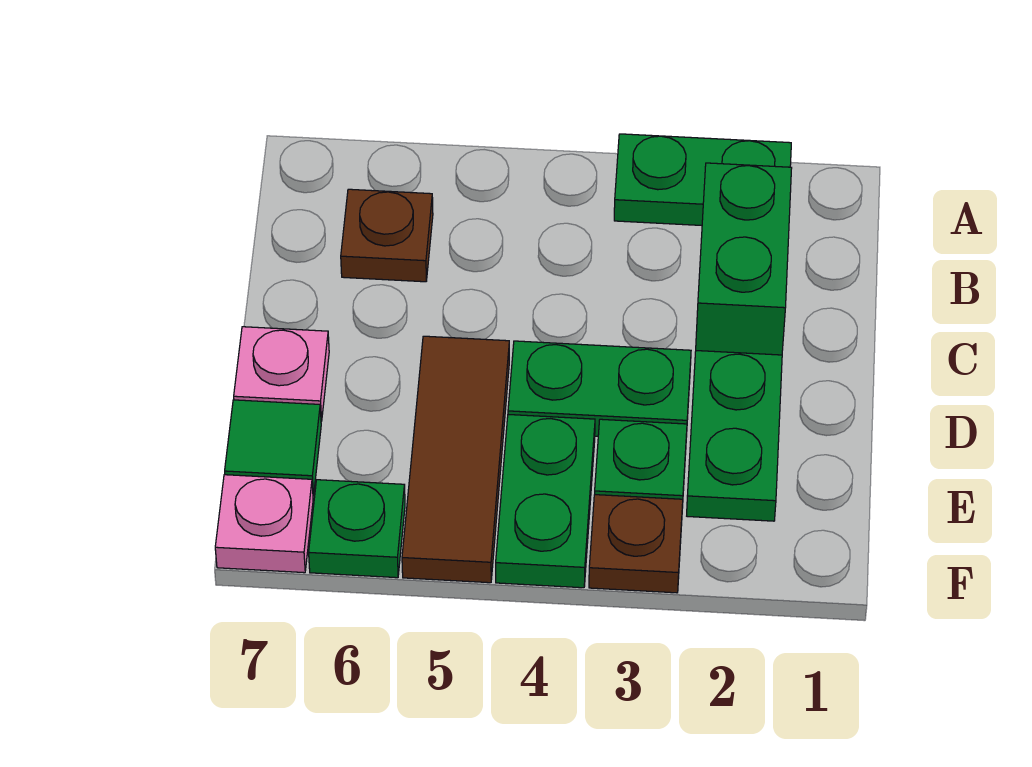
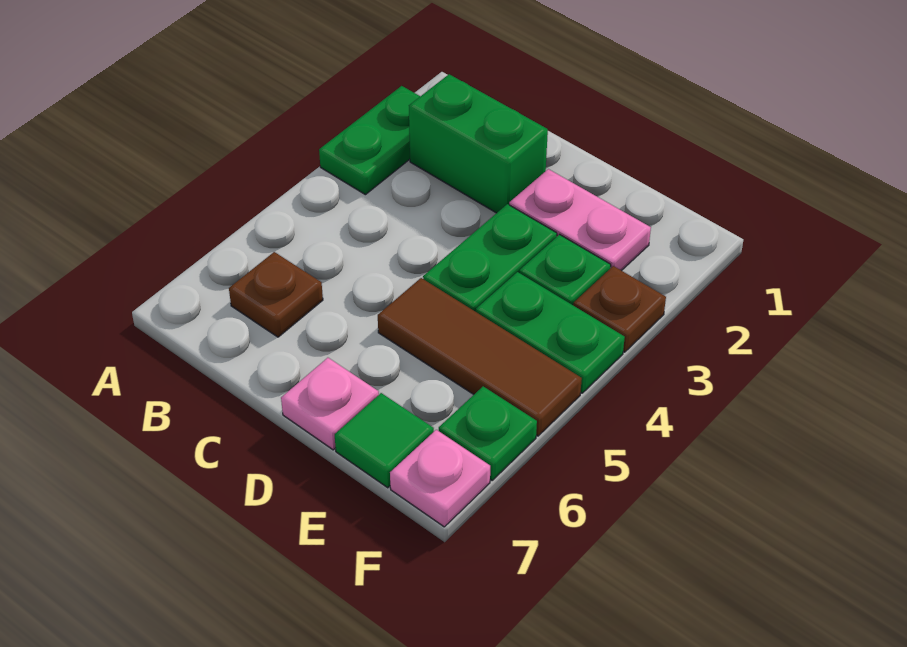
green plate D2:E2 level 1 -> pink plate D2:E2 level 1

